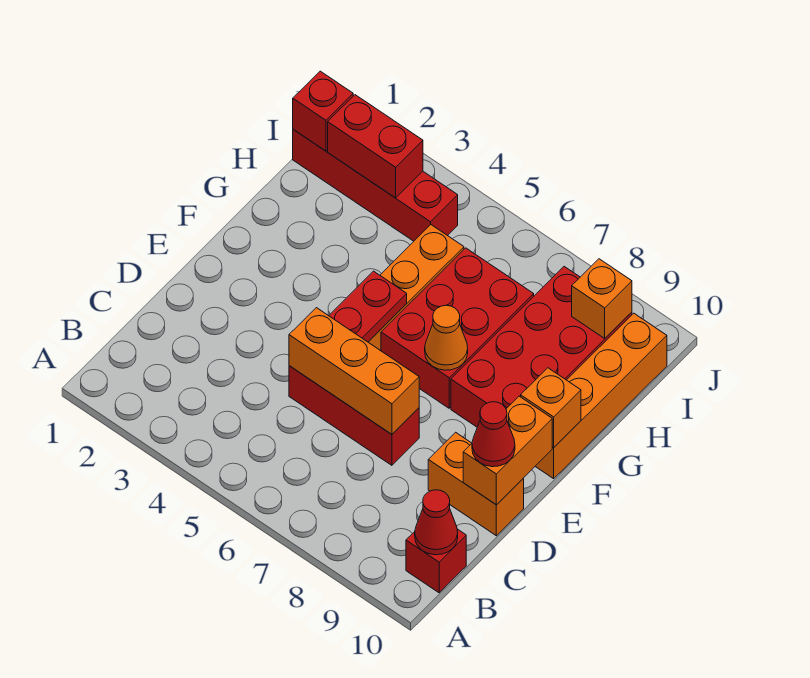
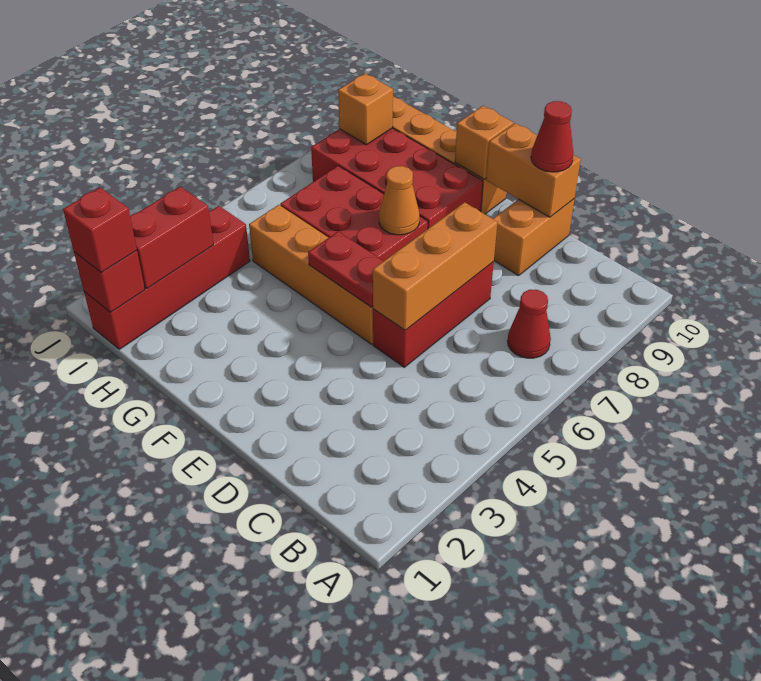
red brick B10 level 1 -> red brick I1 level 3
red cone B10 level 2 -> red cone B7 level 1

